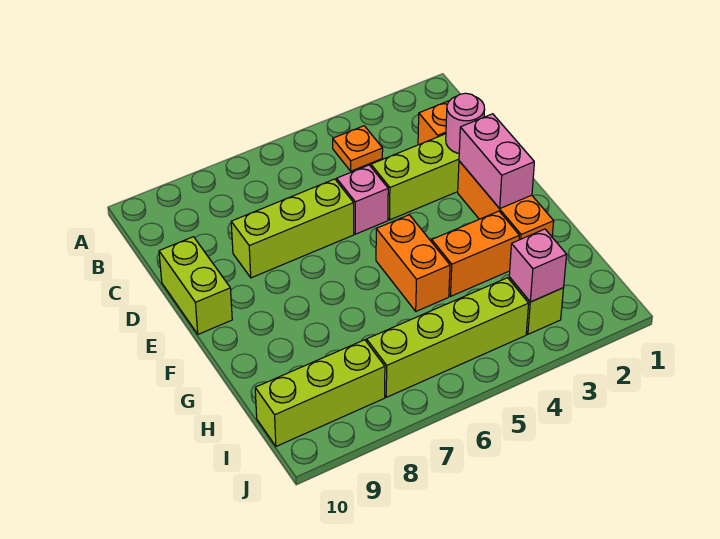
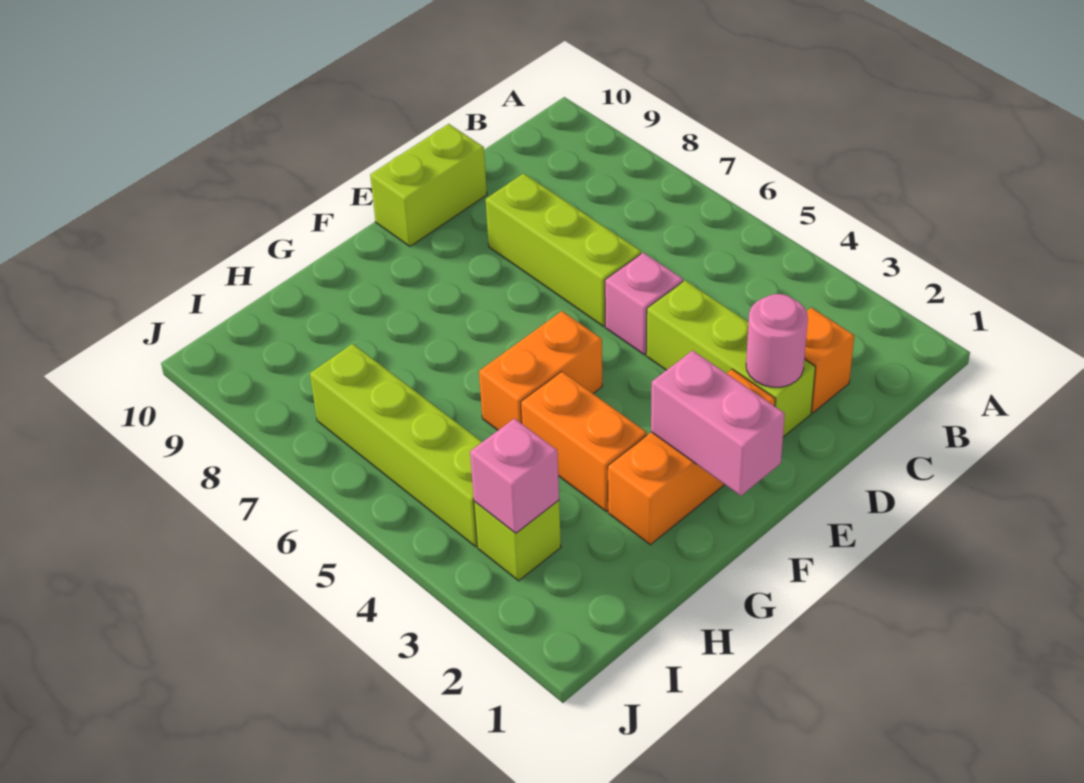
orange plate B4 level 1 -> none
pink brick E2:F2 level 2 -> pink brick F1:F2 level 2
lime brick I8:I10 level 1 -> none

